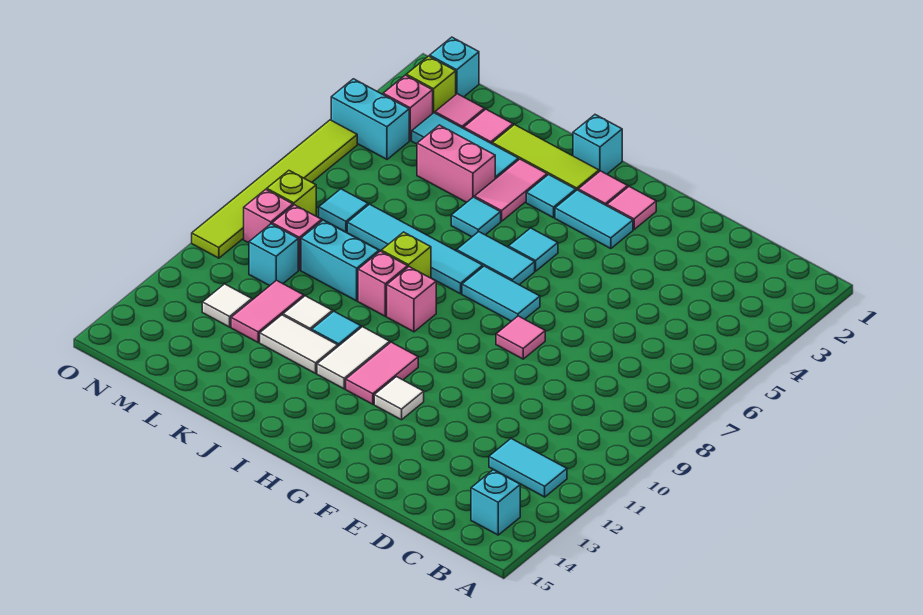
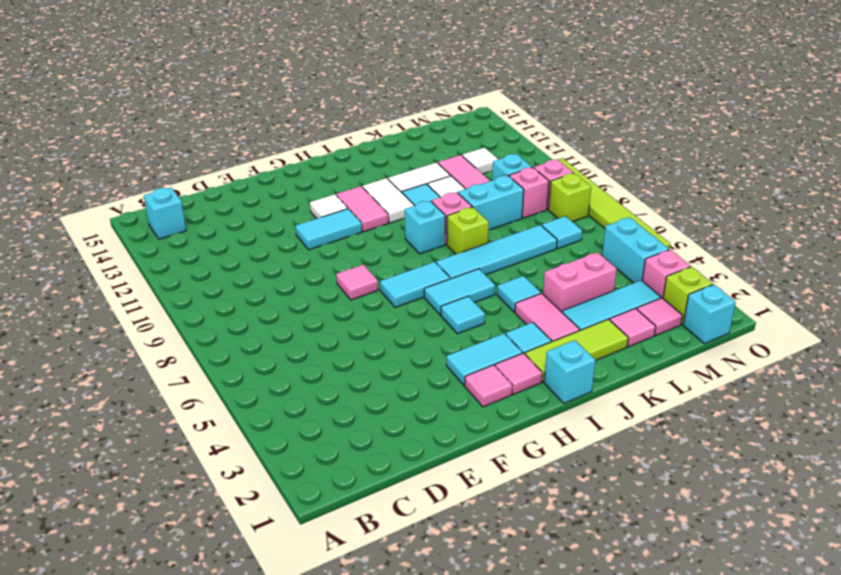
cyan tile B12:C12 level 1 -> cyan tile F11:G11 level 1
pink brick I9 level 1 -> cyan brick I9 level 1
cyan brick N4:O4 level 1 -> cyan brick N4:N5 level 1

